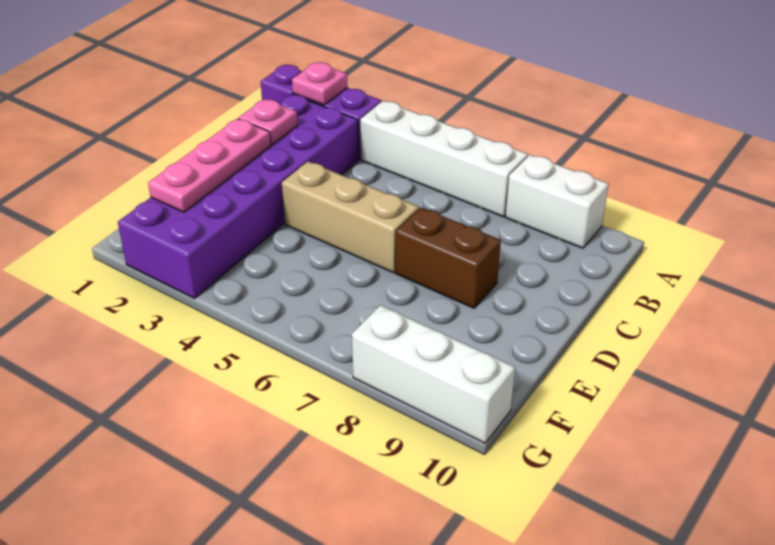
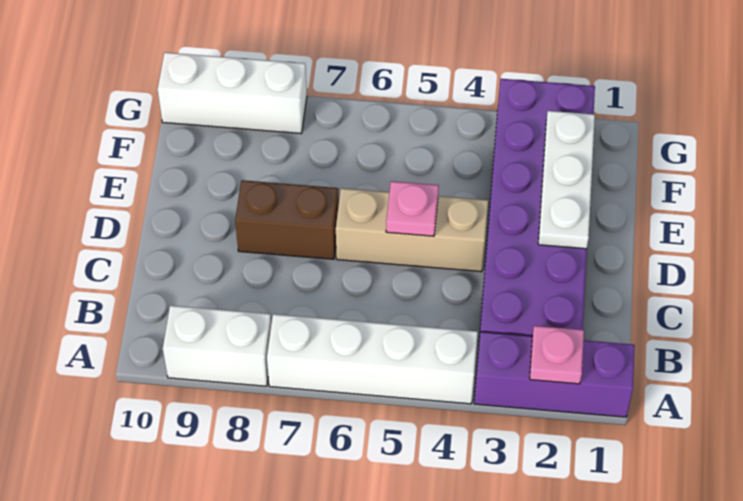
pink plate C2 level 2 -> pink plate D5 level 2
pink plate D2:F2 level 2 -> white plate D2:F2 level 2

